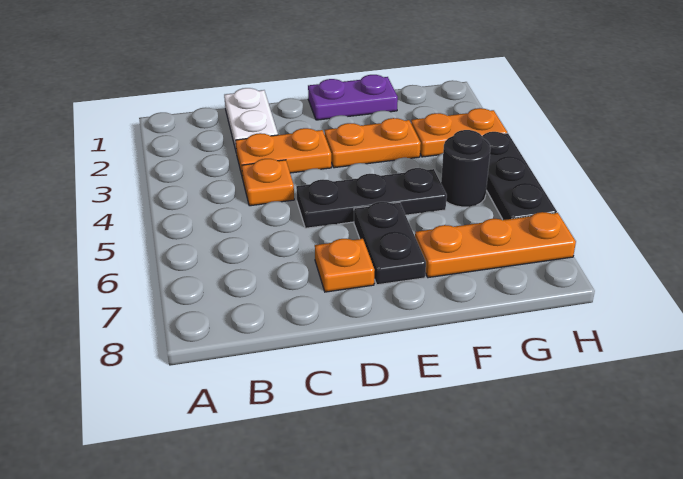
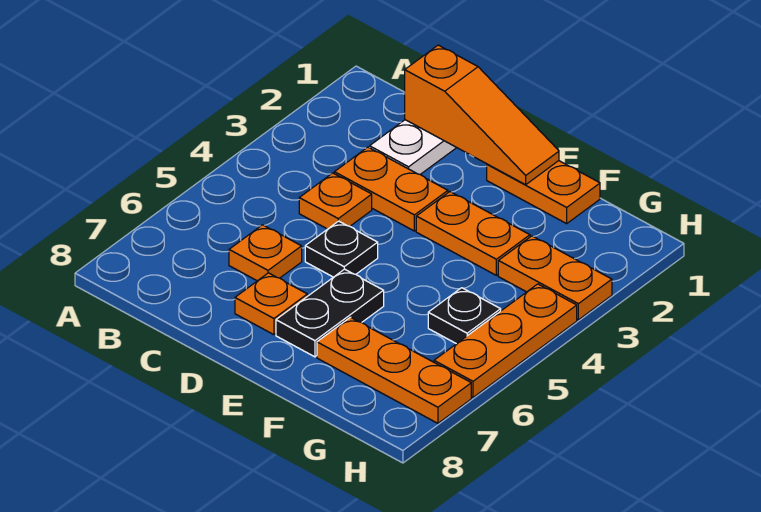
none -> orange slope C1:E1 level 2 top C
none -> orange plate C6 level 1
black plate D5:F5 level 1 -> black plate D5 level 1
purple plate E1:F1 level 1 -> orange plate E1:F1 level 1
black round brick G5 level 1 -> black plate G5 level 1
black plate H4:H6 level 1 -> orange plate H4:H6 level 1

